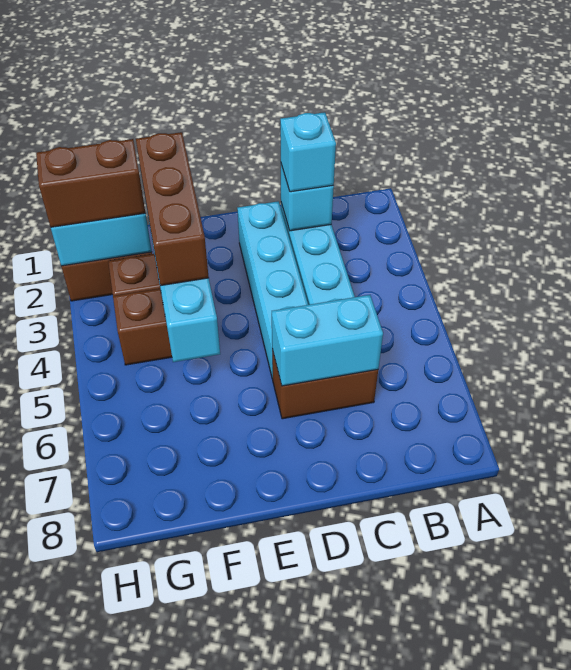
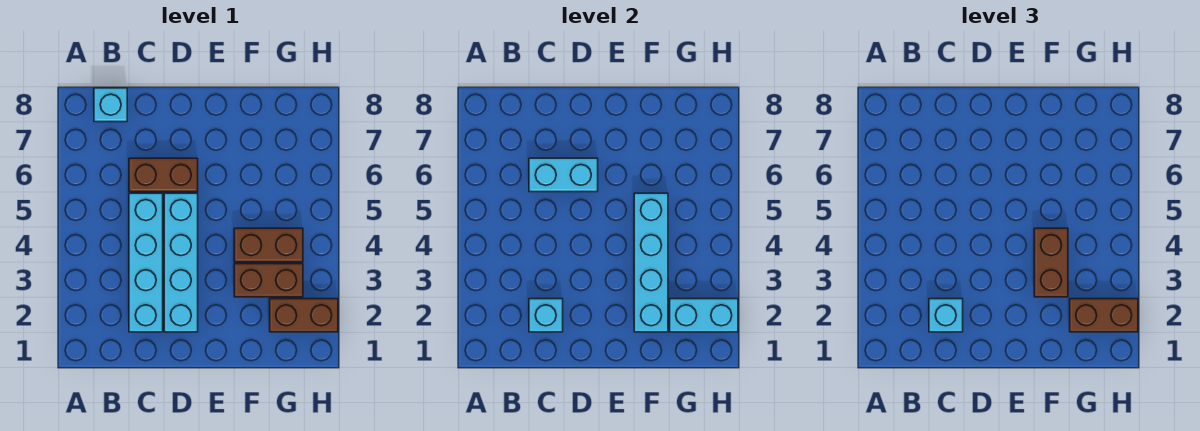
none -> cyan brick B8 level 1
brown brick F2:F4 level 3 -> brown brick F3:F4 level 3

